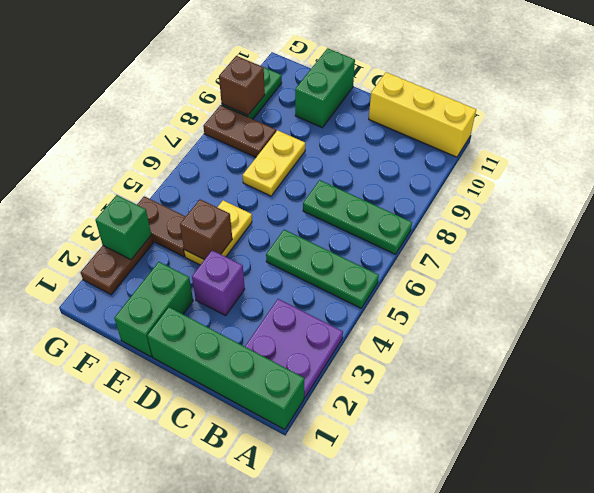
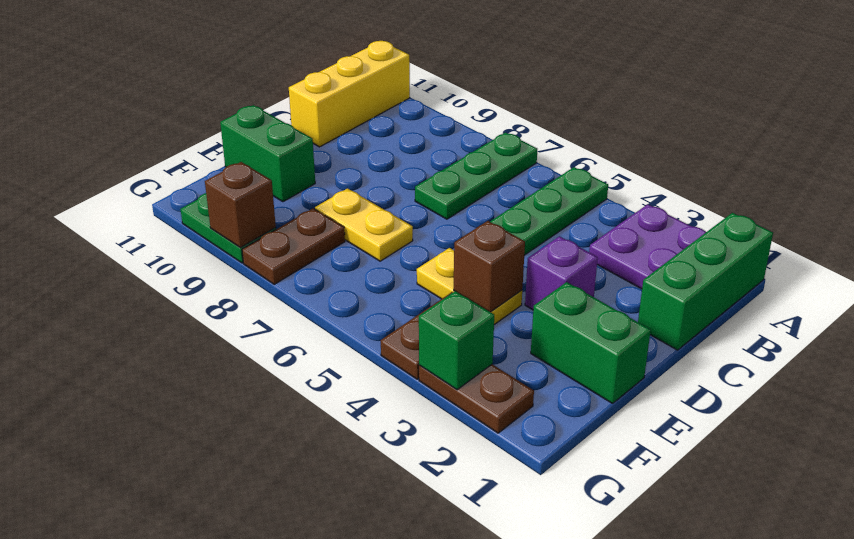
green brick A1:D1 level 1 -> green brick A1:C1 level 1

